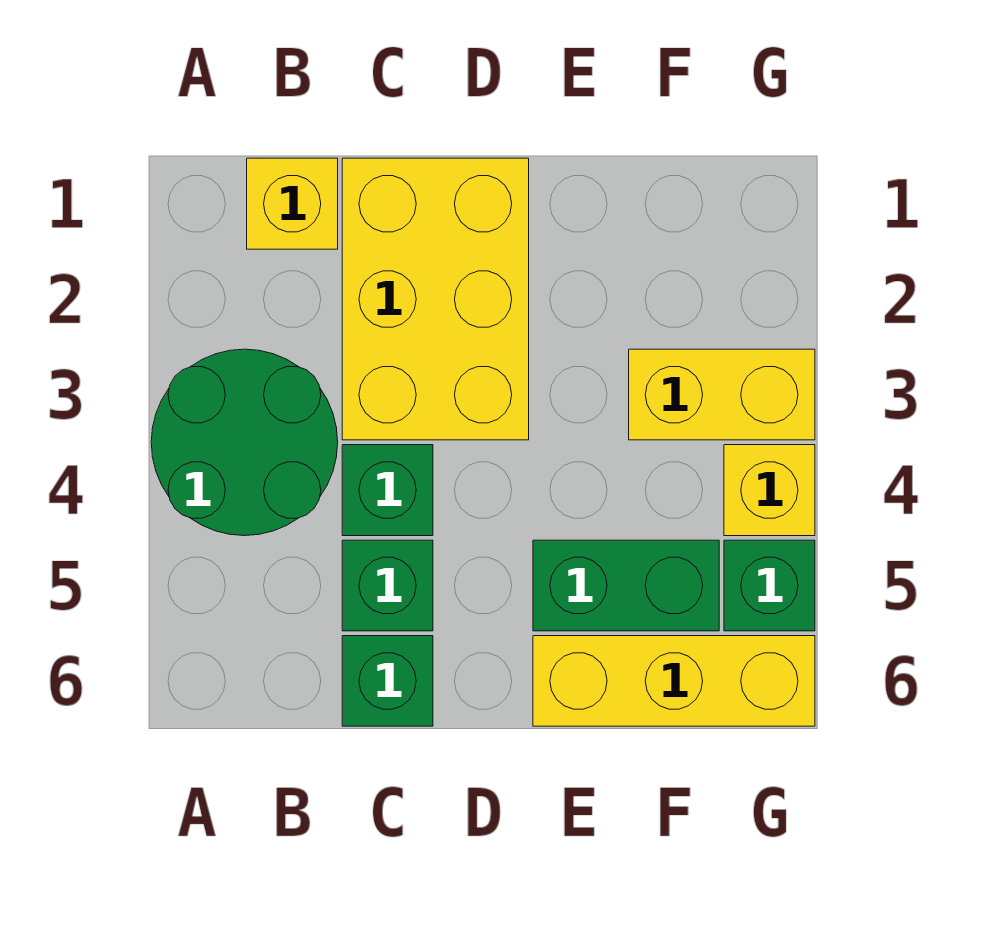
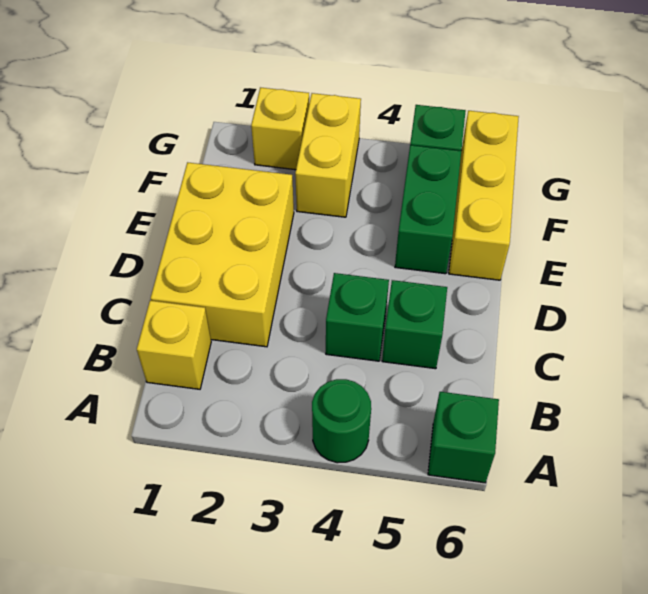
green round brick A3:B4 level 1 -> green round brick A4 level 1
yellow brick C1:D3 level 1 -> yellow brick C1:E2 level 1
green brick C6 level 1 -> green brick A6 level 1
yellow brick G4 level 1 -> yellow brick G2 level 1

